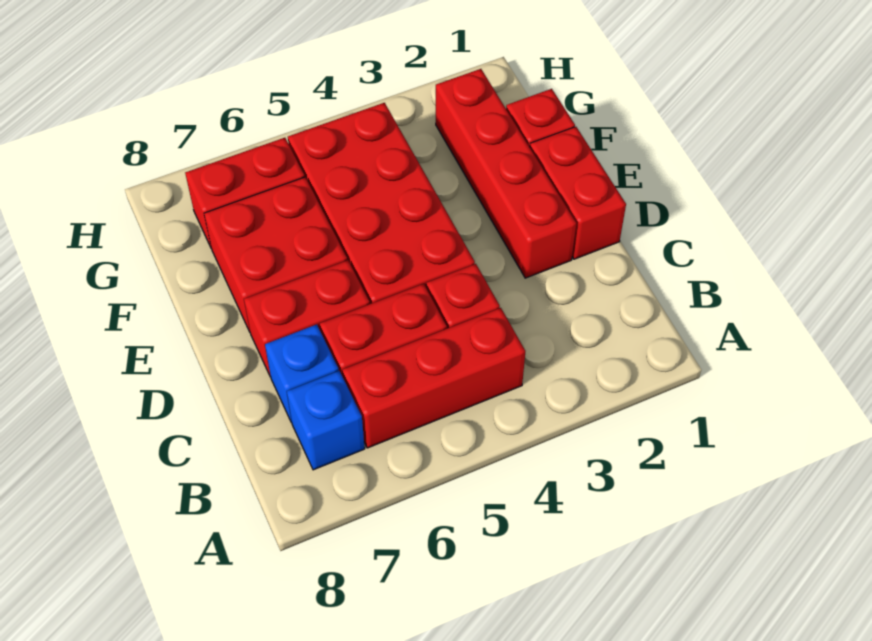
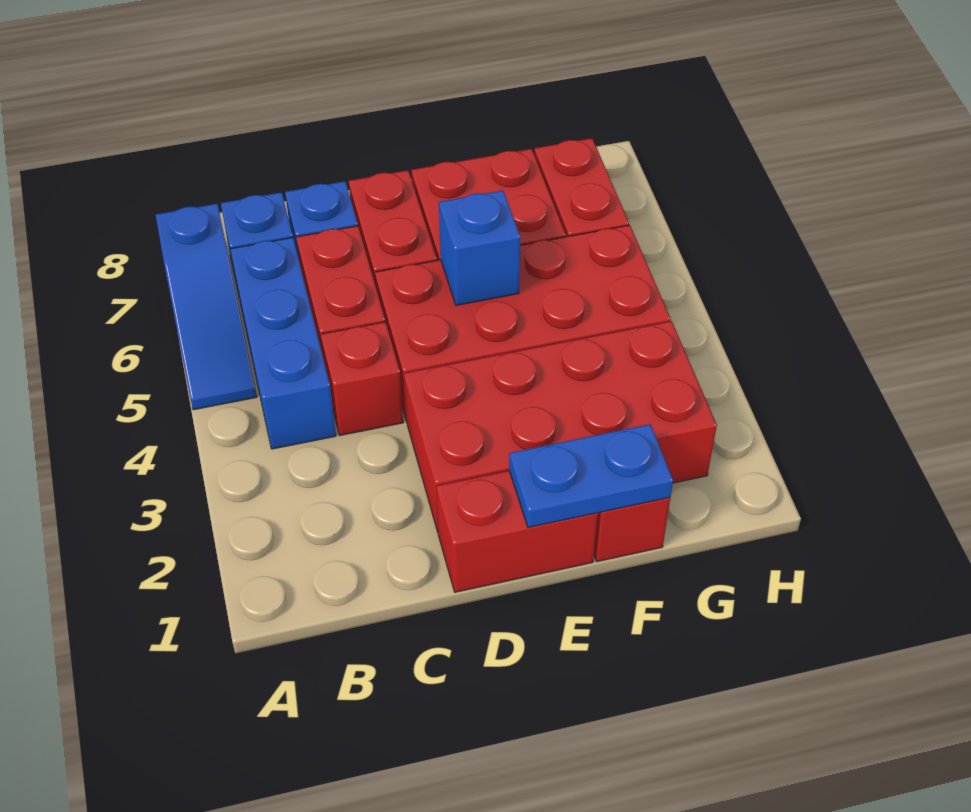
none -> blue slope A5:A7 level 1 top 7
red brick B4:B6 level 1 -> blue brick B4:B6 level 1
red brick D2:G2 level 1 -> red brick D2:G3 level 1
none -> blue plate E1:F1 level 2
none -> blue brick E5 level 2

